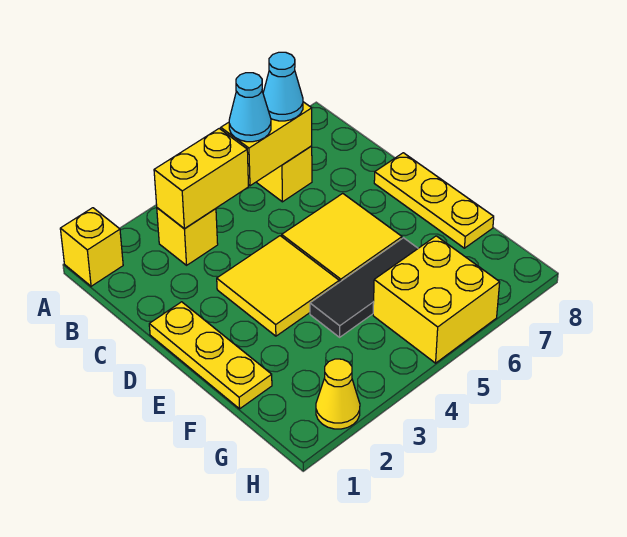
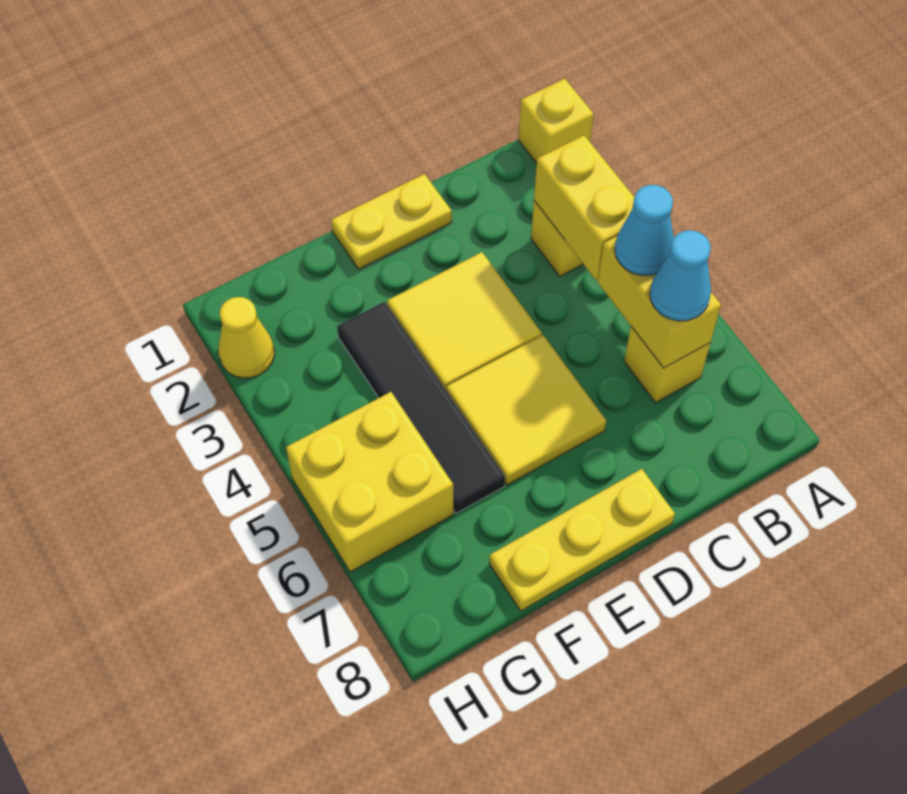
yellow plate D1:F1 level 1 -> yellow plate D1:E1 level 1
black tile F4:F6 level 1 -> black tile F3:F6 level 1

